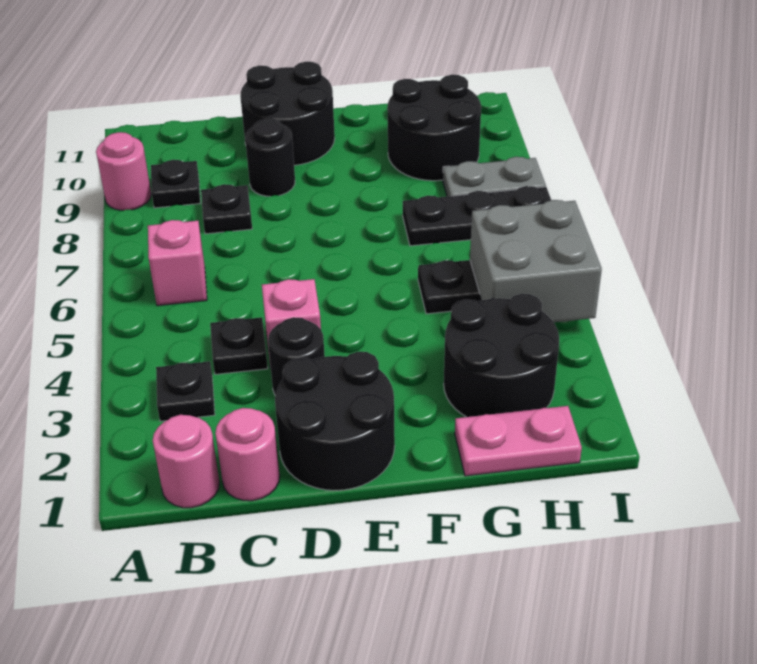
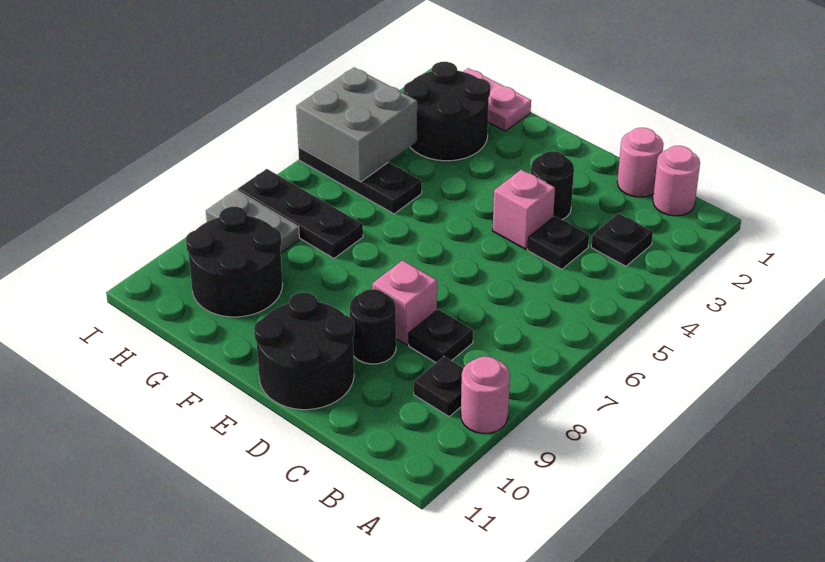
pink brick B6 level 1 -> pink brick D8 level 1
black round brick D1:E2 level 1 -> none

